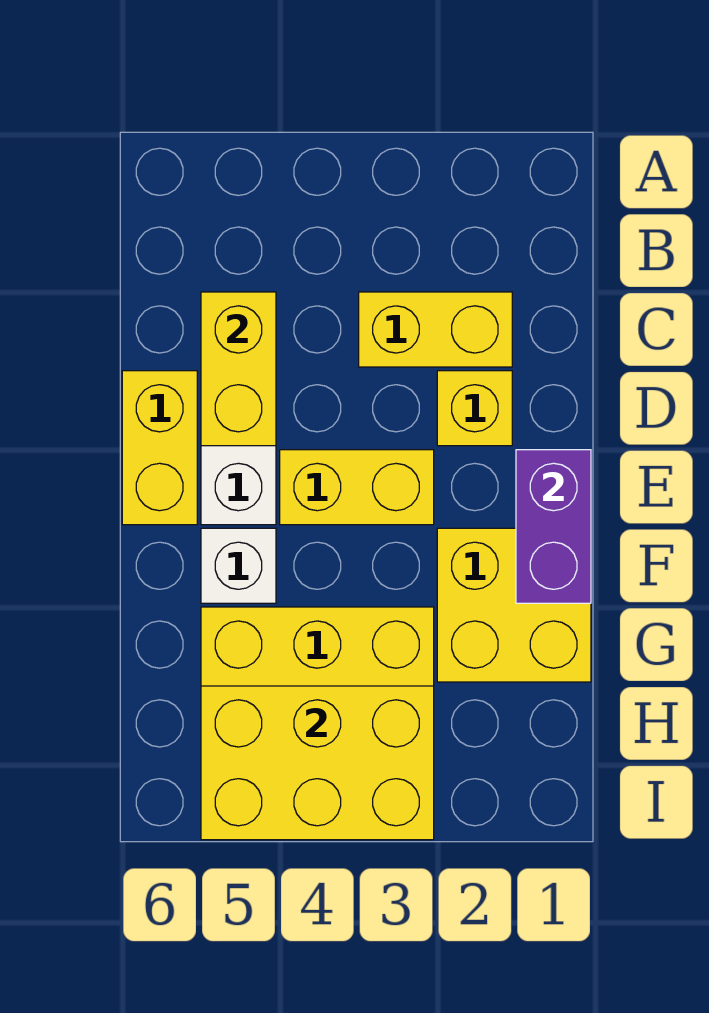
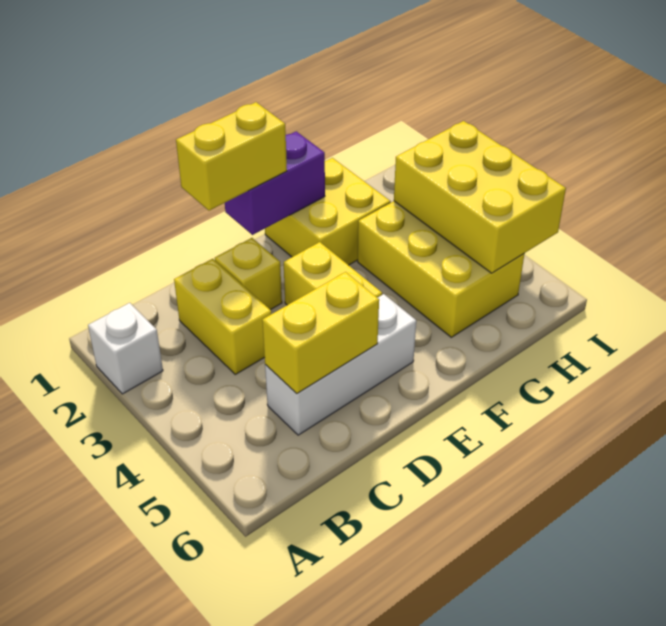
yellow brick D6:E6 level 1 -> yellow brick D1:E1 level 3
white brick F5 level 1 -> white brick A2 level 1

